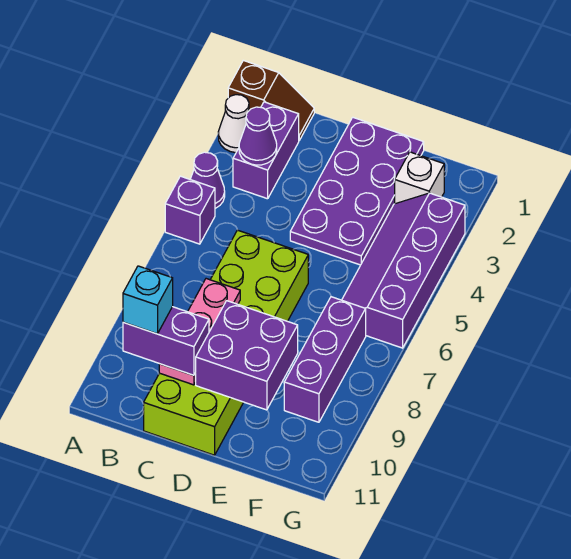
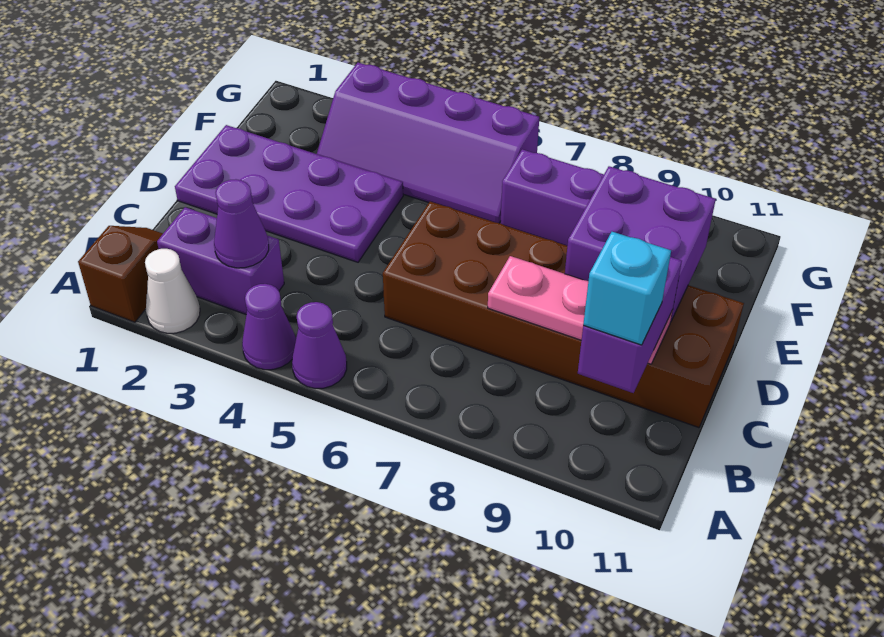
purple brick A5 level 1 -> purple cone A5 level 1
lime brick C6:D11 level 1 -> brown brick C6:D11 level 1
white brick F2 level 1 -> none

